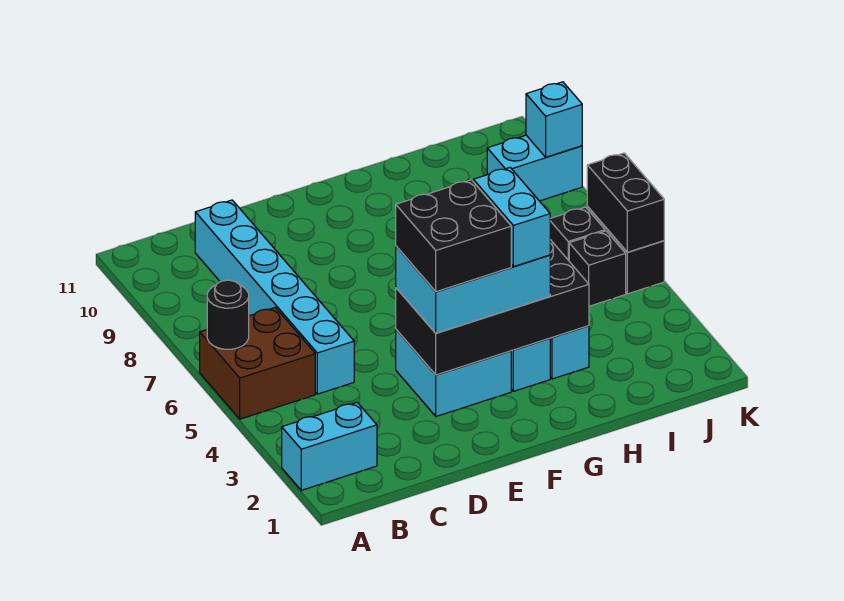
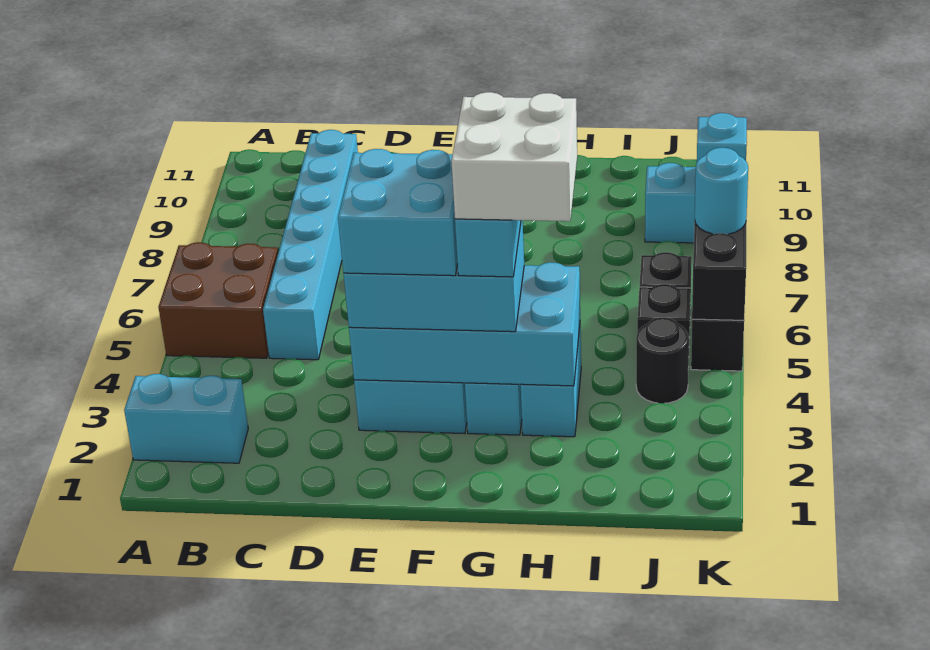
black round brick A6 level 2 -> black round brick J4 level 1
black brick E3:H4 level 2 -> cyan brick E3:H4 level 2
black brick E3:F4 level 4 -> cyan brick E3:F4 level 4
none -> white brick G3:H4 level 5
none -> cyan round brick K6 level 3

